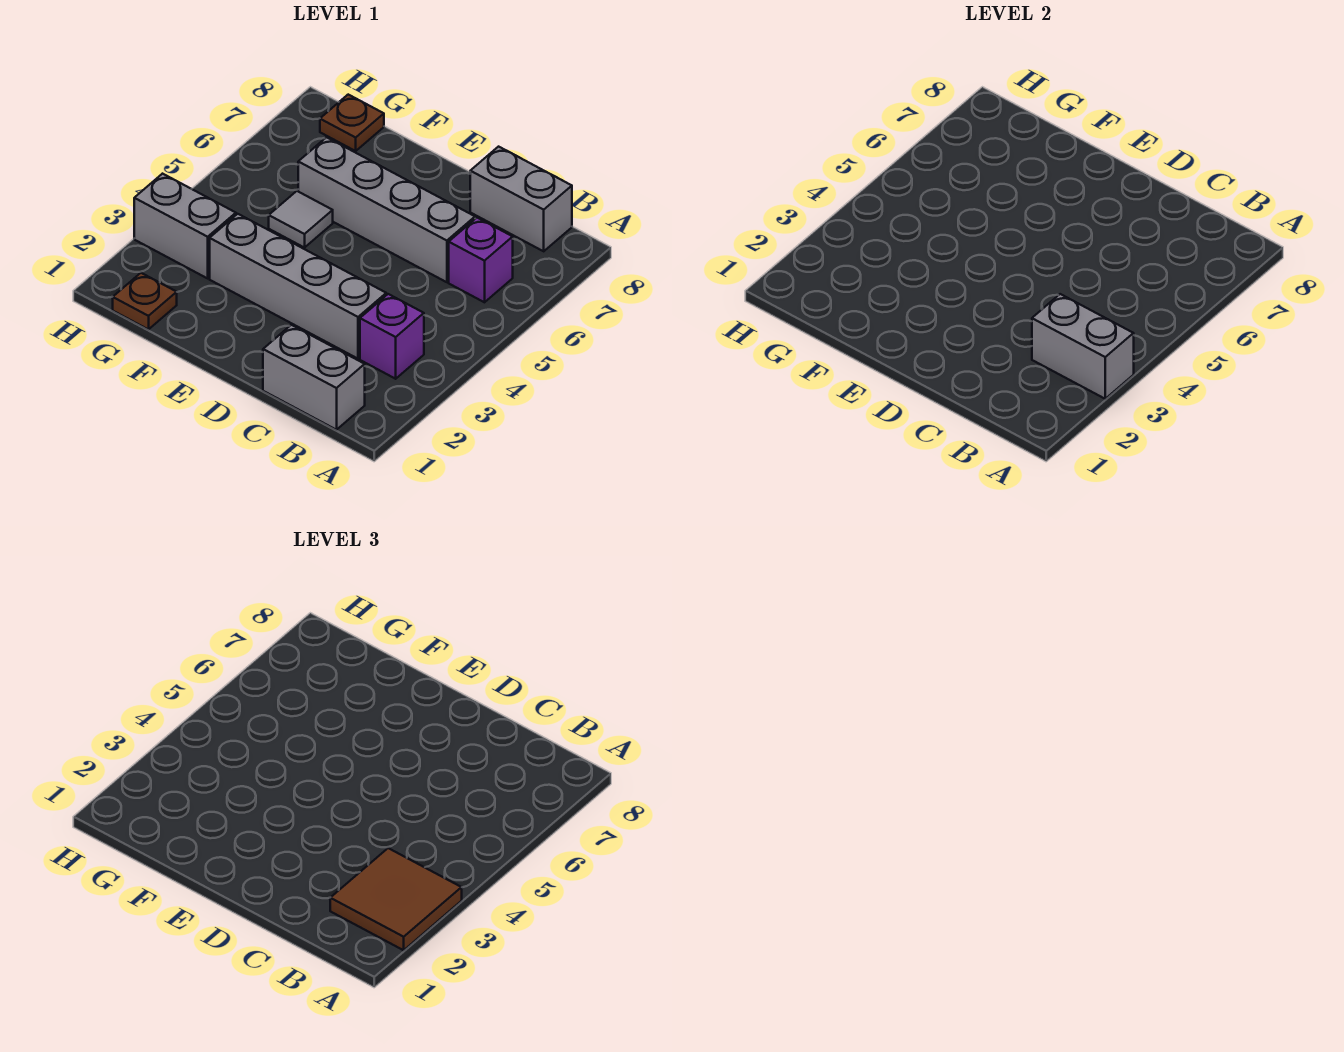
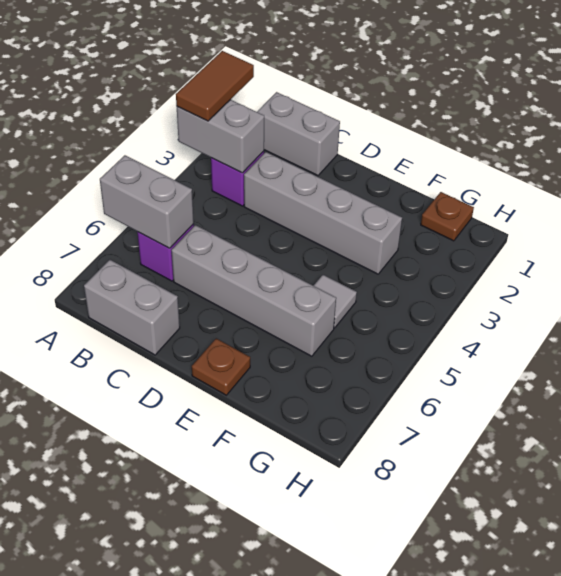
brown tile A2:B3 level 3 -> brown tile A2:A3 level 3
grey brick G3:H3 level 1 -> grey brick A6:B6 level 2
brown plate G8 level 1 -> brown plate E8 level 1

